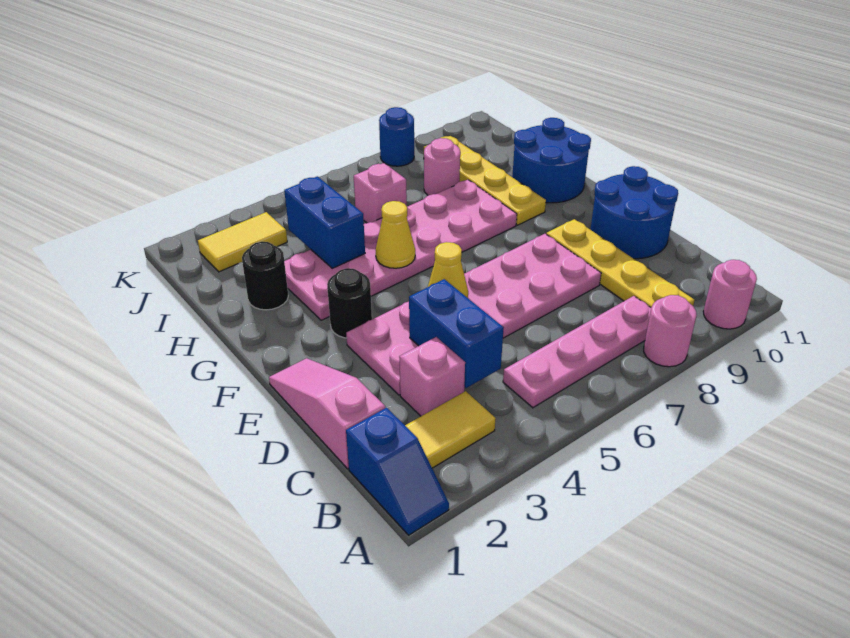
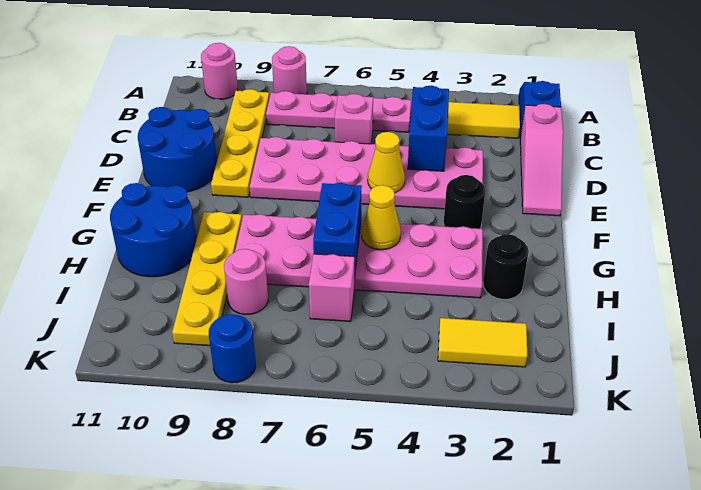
pink brick C3 level 1 -> pink brick C6 level 1
blue brick H4:I4 level 2 -> blue brick G6:H6 level 2

